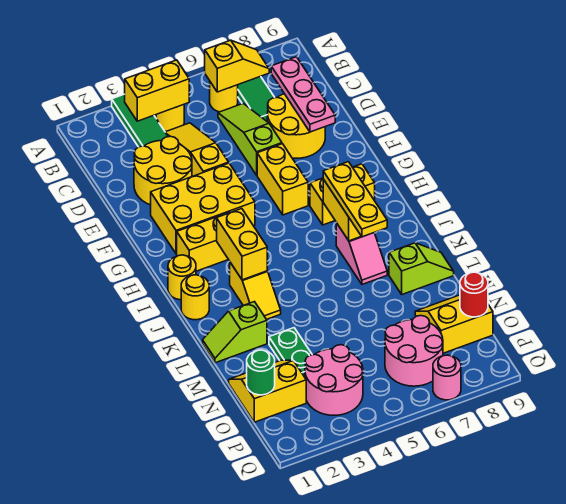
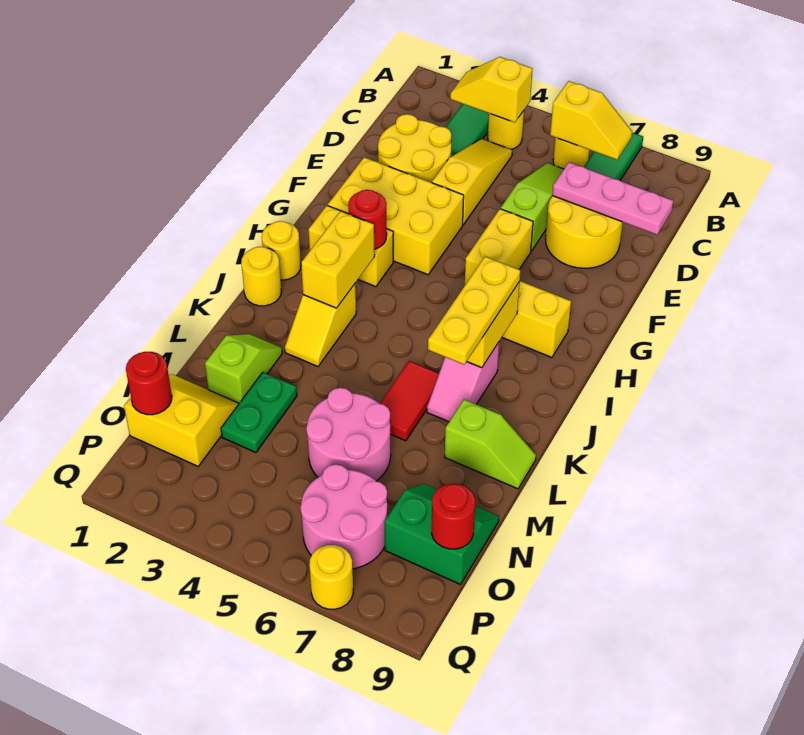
yellow brick B3:B4 level 2 -> yellow slope B3:B4 level 2 top 4
pink plate C8:E8 level 2 -> pink plate D7:D9 level 2
none -> red round brick H3 level 2
none -> red tile K6:L6 level 1
lime slope L1:L2 level 1 top 2 -> lime slope L2:M2 level 1 top M
yellow slope N8:O9 level 1 top O -> green slope N8:O9 level 1 top O
green round brick O1 level 2 -> red round brick O1 level 2
pink round brick O3:P4 level 1 -> pink round brick M5:N6 level 1
pink round brick Q7 level 1 -> yellow round brick Q7 level 1

